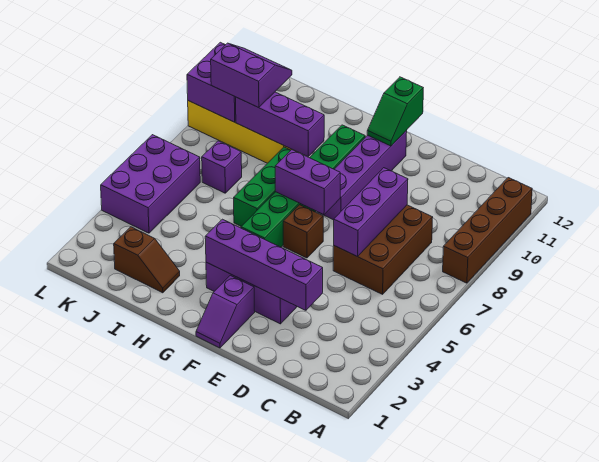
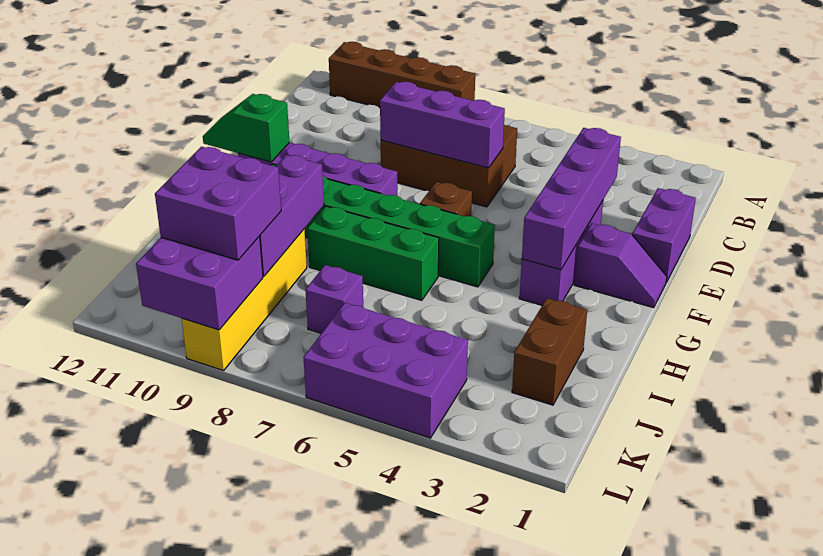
purple brick F7:G7 level 2 -> purple brick D1:E1 level 1
green slope F11:F12 level 2 top 12 -> green slope F11:F12 level 2 top 11
brown slope I2:J2 level 1 top J -> brown brick I2:J2 level 1
purple slope J9:K10 level 3 top 9 -> purple brick J9:K10 level 3

